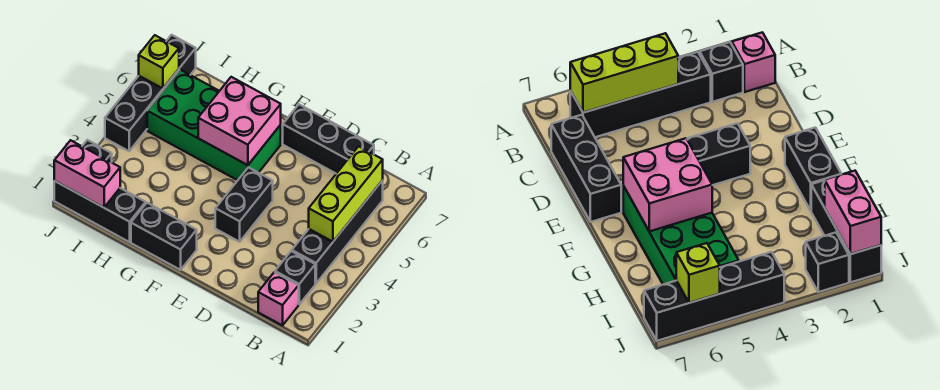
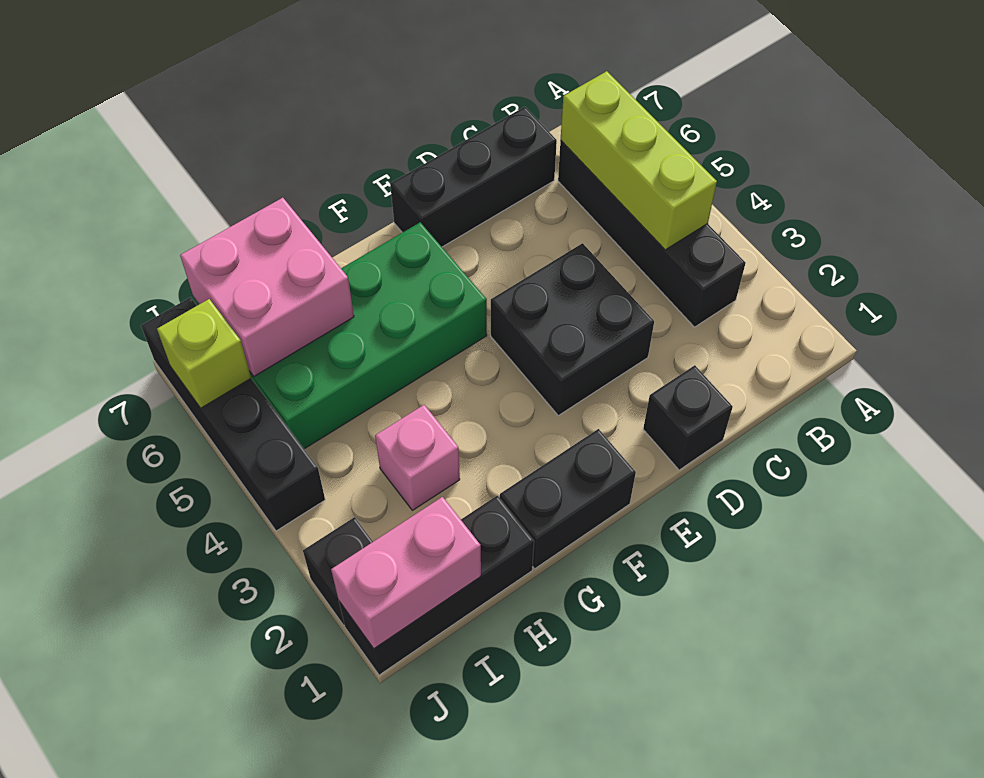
pink brick B1 level 1 -> pink brick H3 level 1
black brick B2 level 1 -> black brick D1 level 1
black brick E3:E4 level 1 -> black brick D3:E4 level 1
pink brick F5:G6 level 2 -> pink brick H6:I7 level 2

